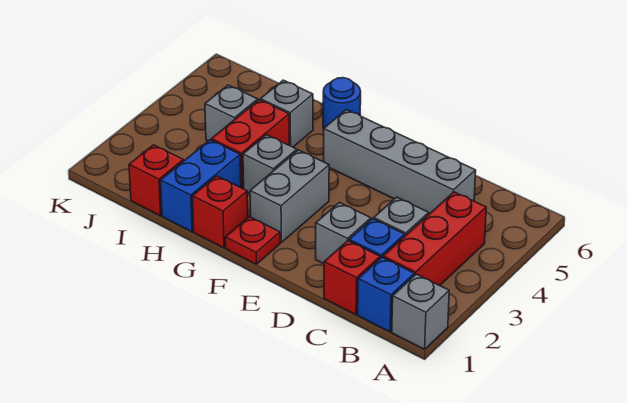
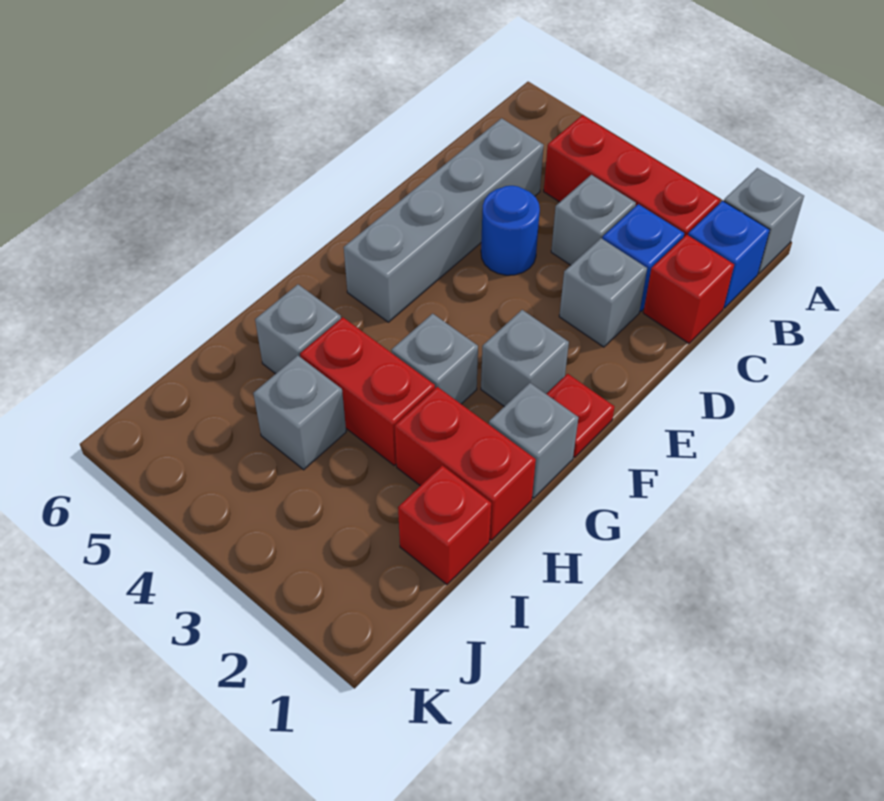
grey brick F2:F3 level 1 -> grey brick F2 level 1
red brick G1 level 1 -> grey brick G1 level 1
blue round brick G6 level 1 -> blue round brick D4 level 1
blue brick H1:H2 level 1 -> red brick H1:H2 level 1

